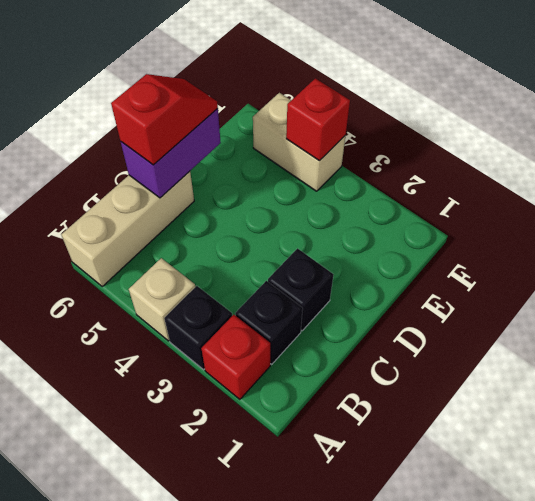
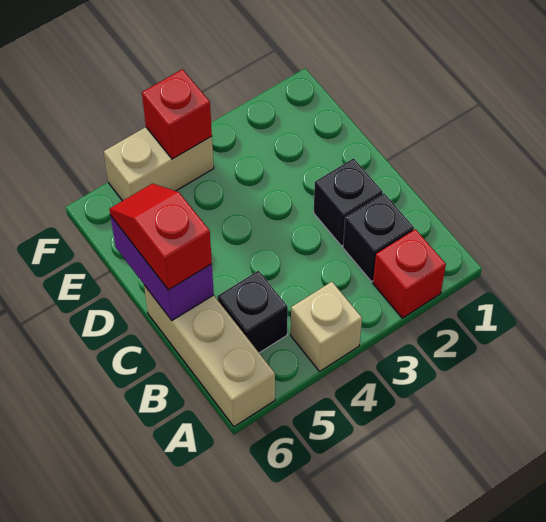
black brick A3 level 1 -> black brick B5 level 1

